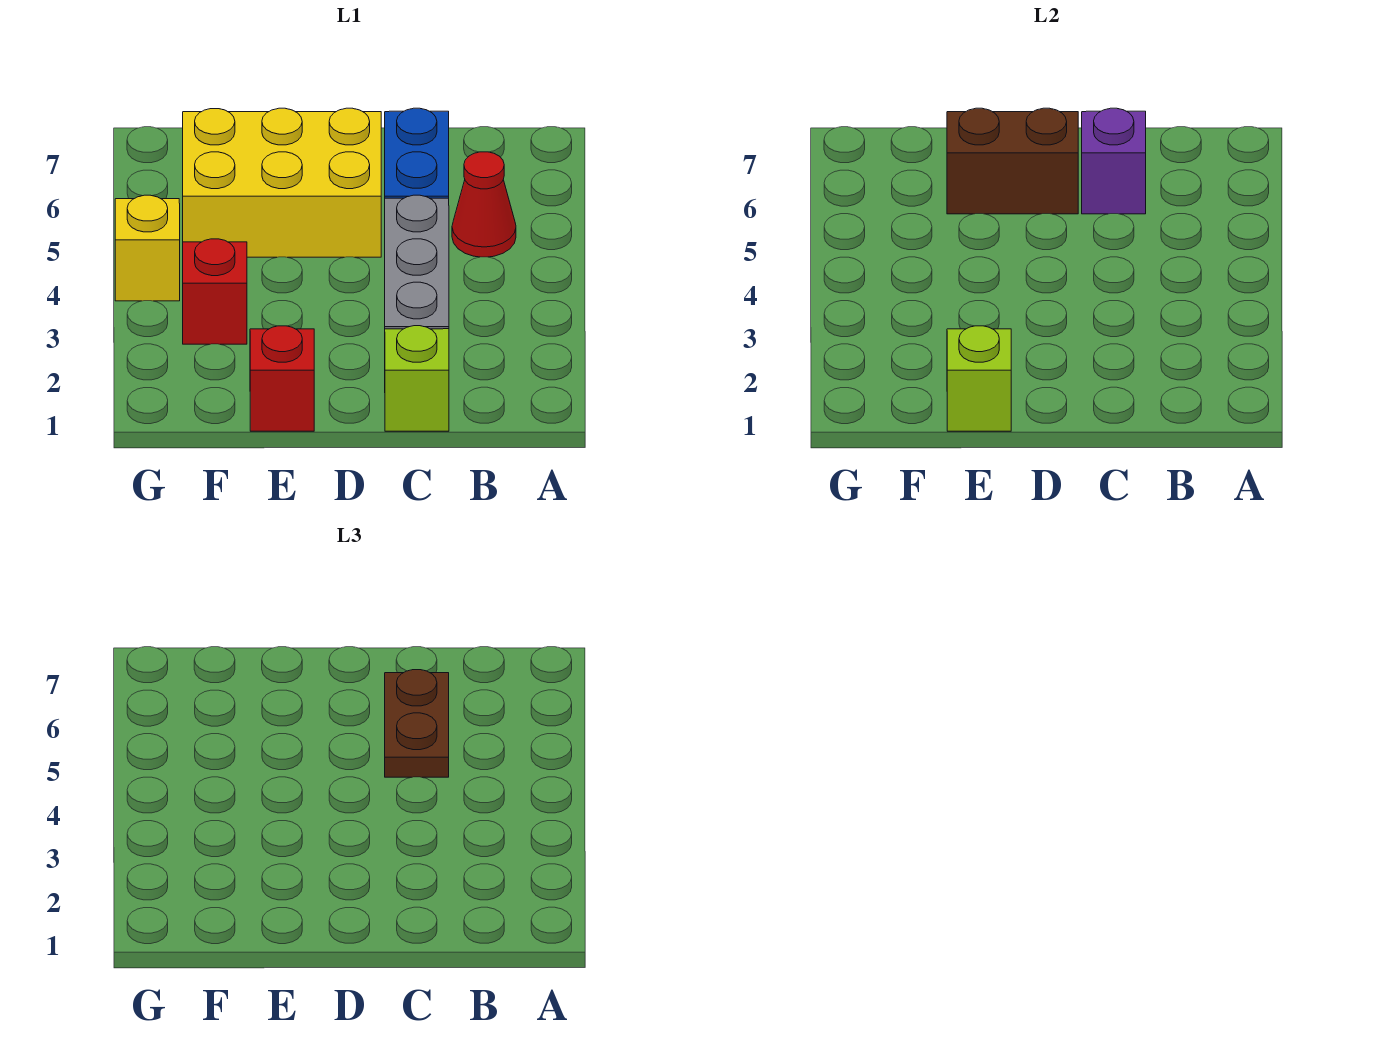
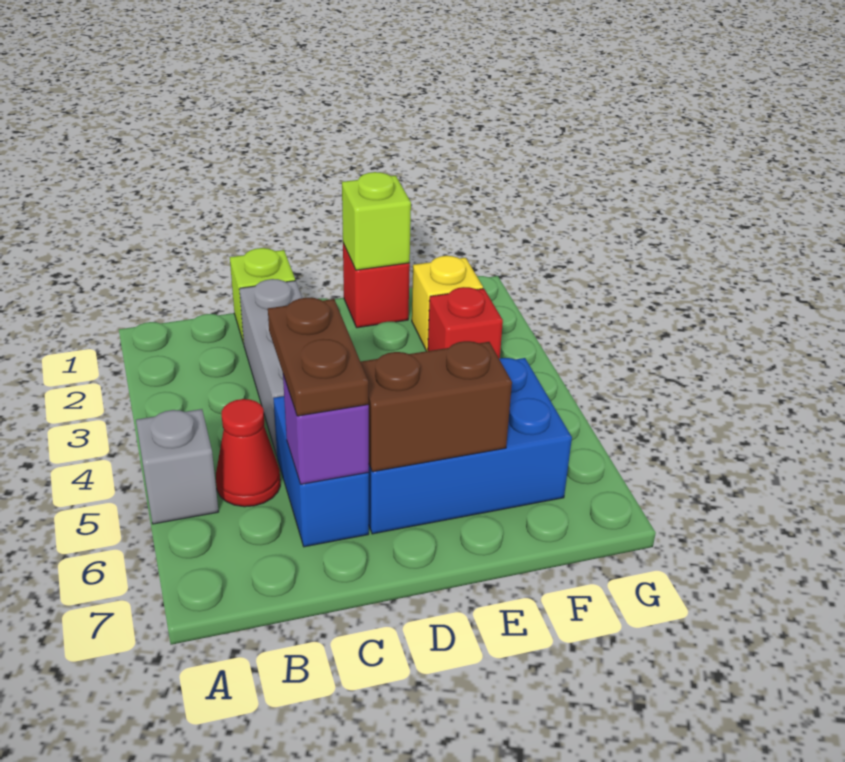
none -> grey brick A5 level 1
yellow brick D5:F6 level 1 -> blue brick D5:F6 level 1
yellow brick G4 level 1 -> yellow brick F2 level 1

